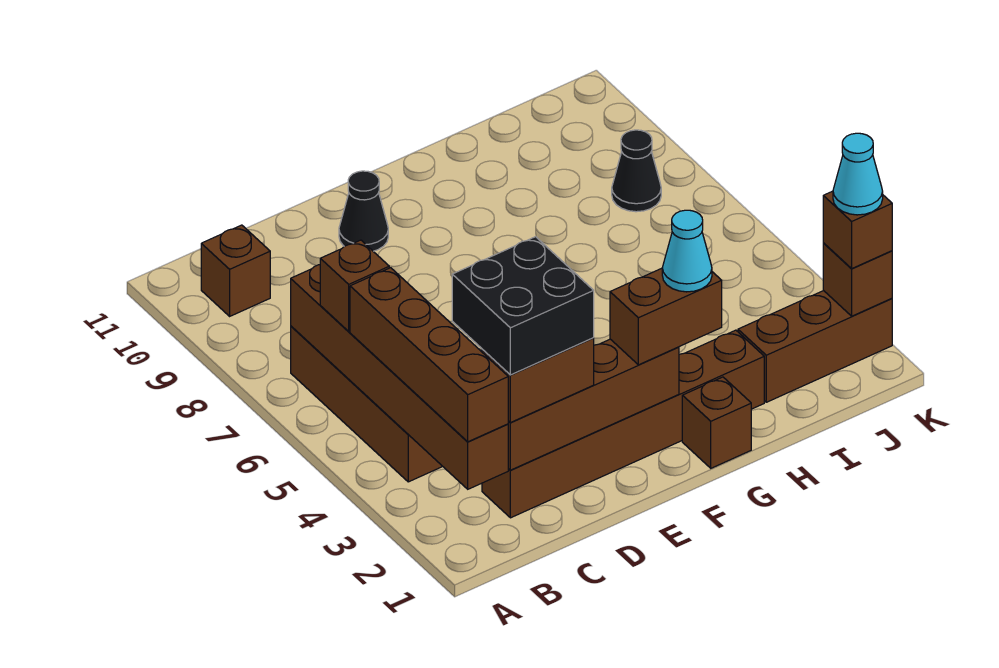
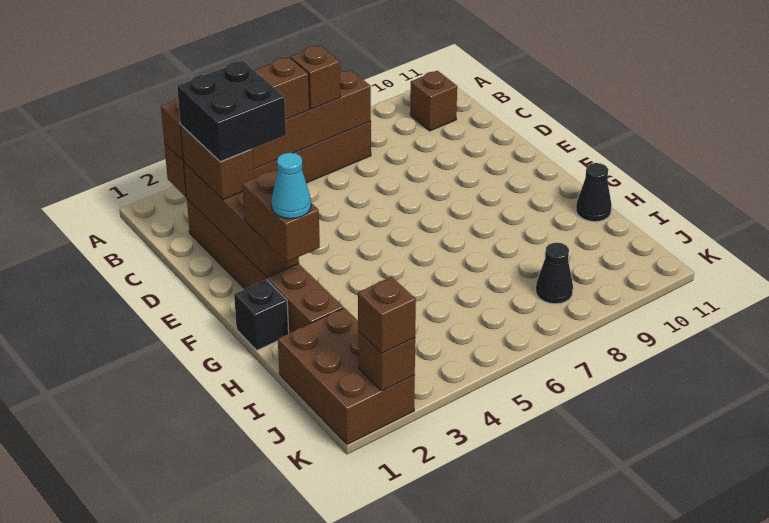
black cone E10 level 1 -> black cone H11 level 1
brown brick G1 level 1 -> black brick G1 level 1
brown brick I2:K2 level 1 -> brown brick I1:K2 level 1
cyan cone K2 level 4 -> none

